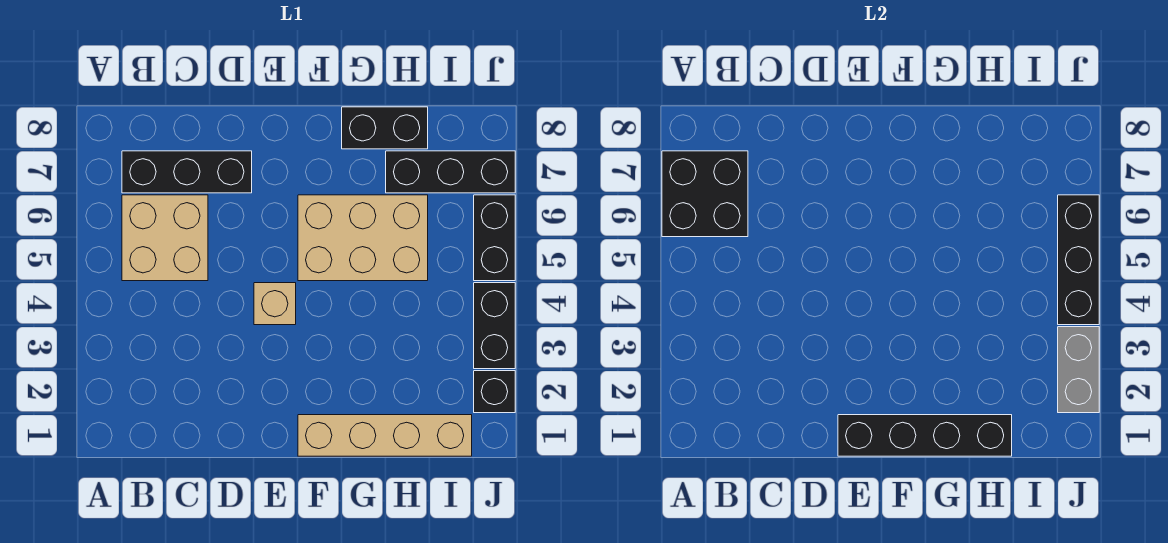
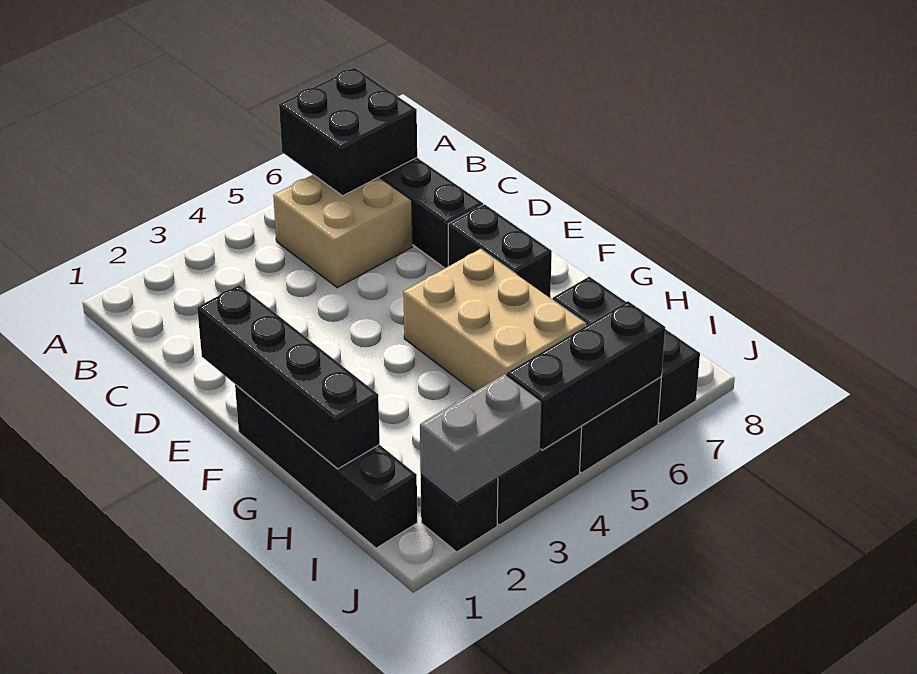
tan brick E4 level 1 -> none
tan brick F1:I1 level 1 -> black brick F1:I1 level 1
black brick G8:H8 level 1 -> black brick E7:F7 level 1

